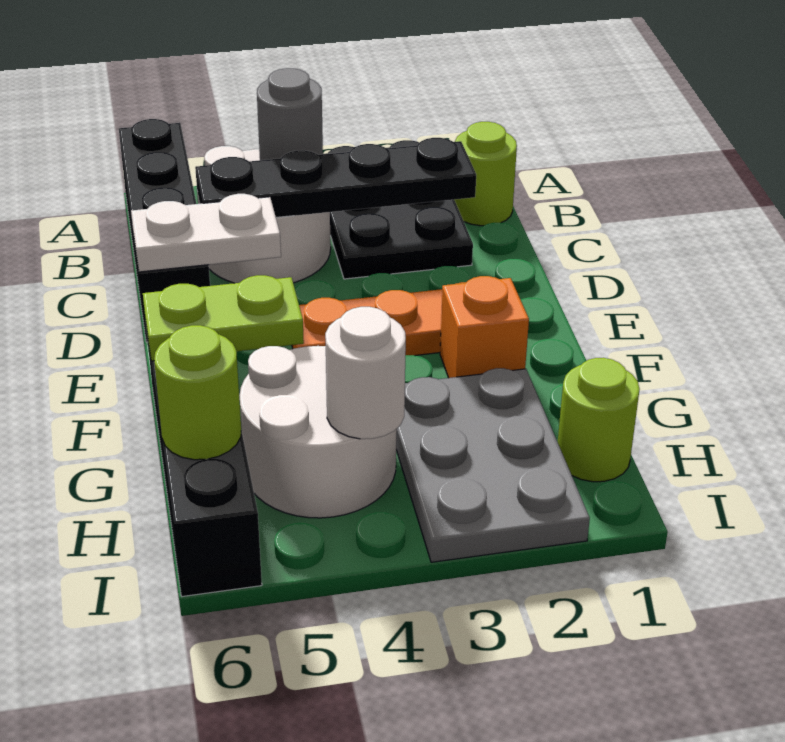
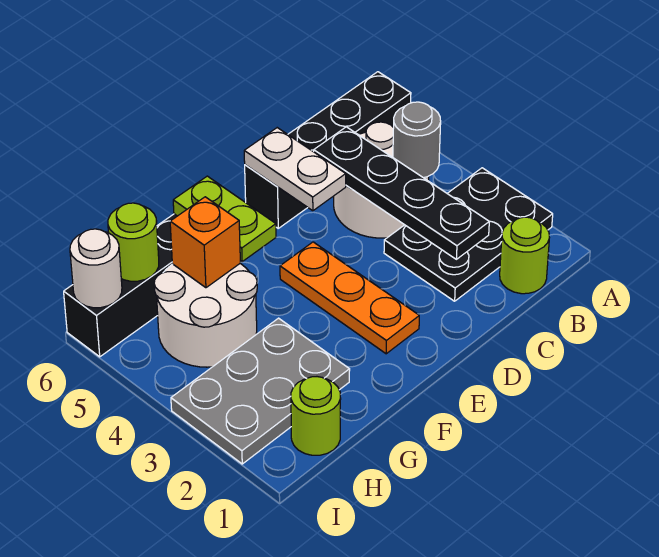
orange brick F2 level 1 -> orange brick G5 level 2
white round brick H4 level 2 -> white round brick I6 level 2

